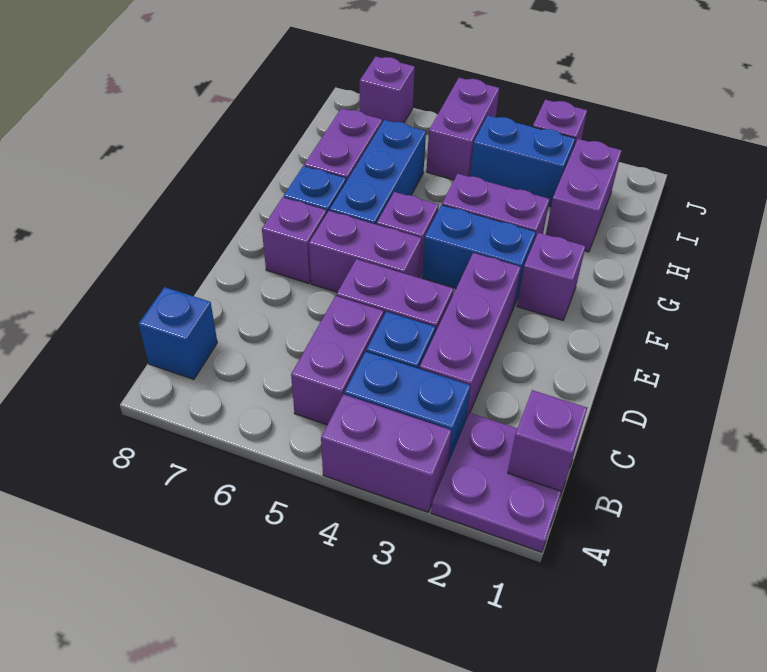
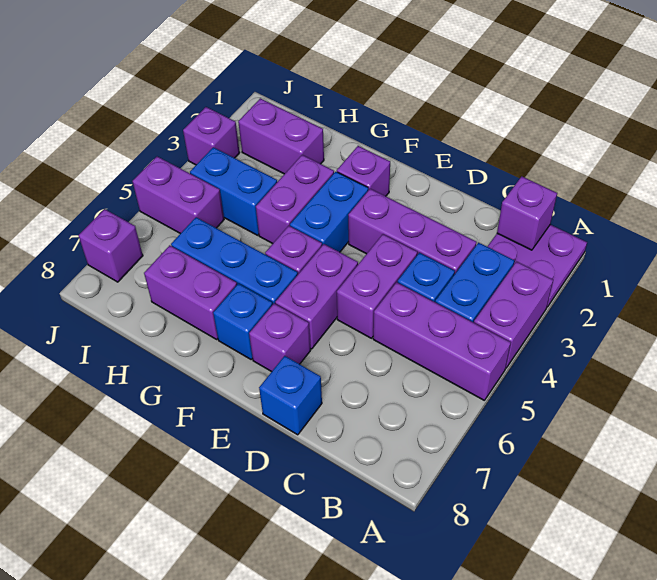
purple brick B5:C5 level 1 -> purple brick A5:C5 level 1
blue brick B8 level 1 -> blue brick D8 level 1
blue brick I3:I4 level 1 -> blue brick H4:I4 level 1

